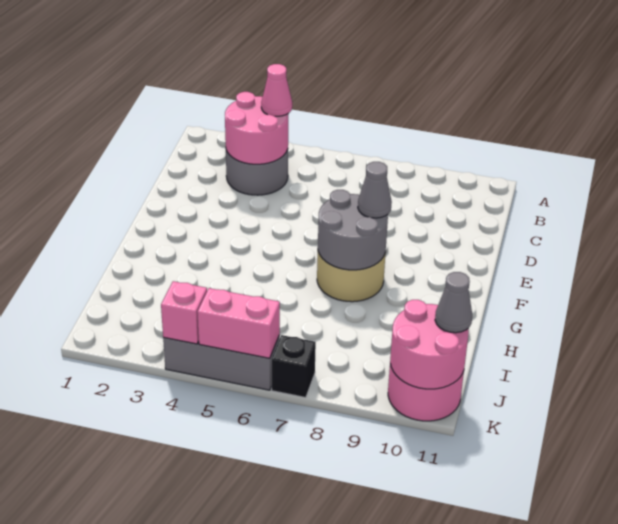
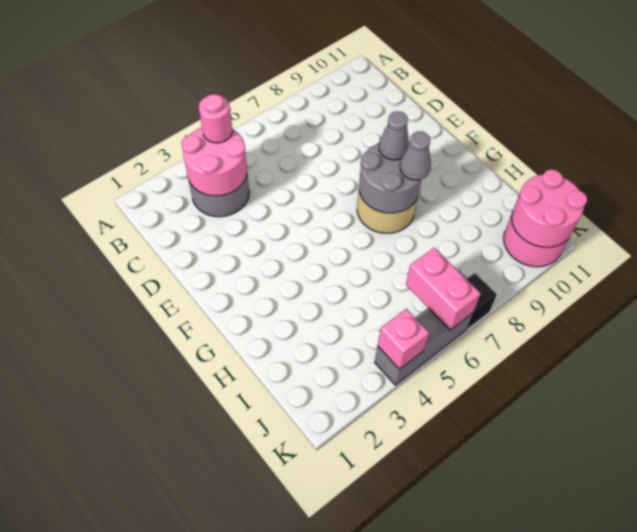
pink cone B4 level 3 -> pink round brick B4 level 3
grey cone J11 level 3 -> grey cone G8 level 3
pink brick K5:K6 level 2 -> pink brick J6:K6 level 2

